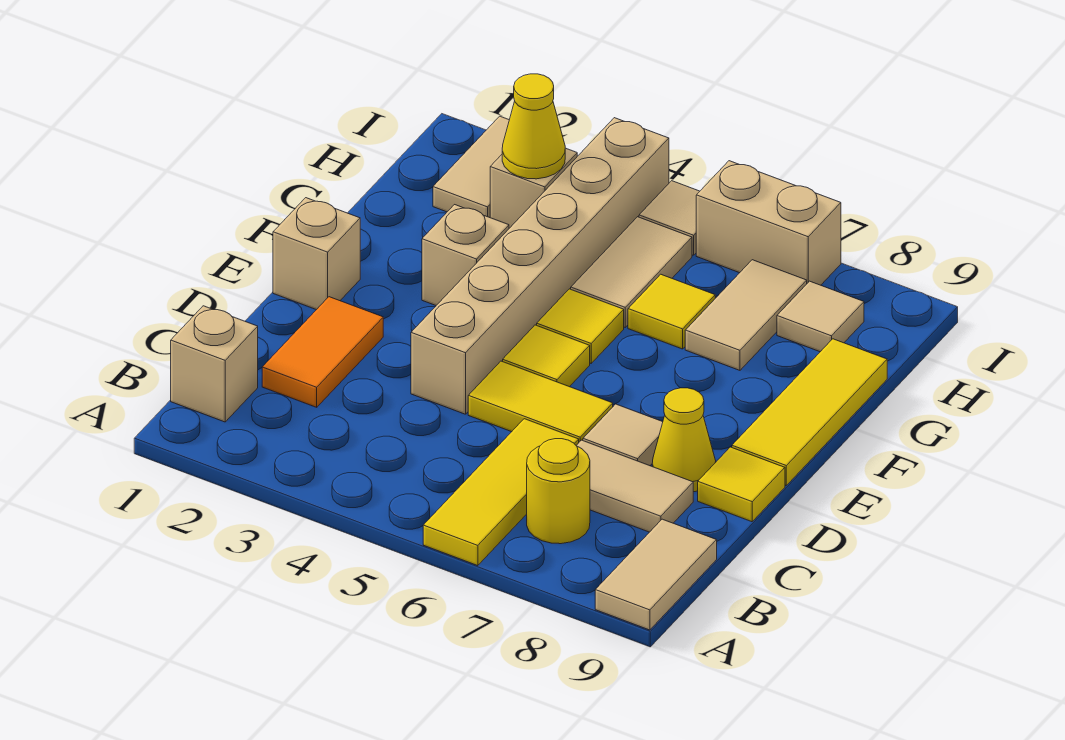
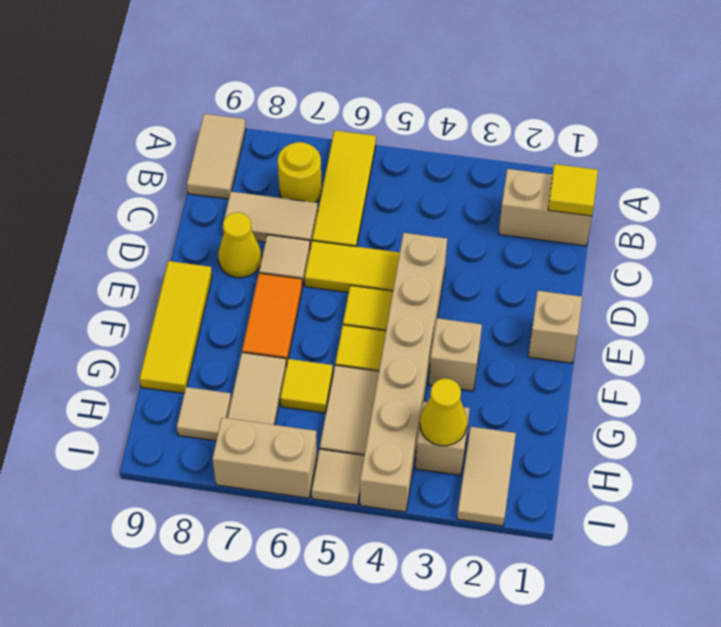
tan brick B1 level 1 -> tan brick B1:B2 level 1
orange tile C2:D2 level 1 -> orange tile E7:F7 level 1
yellow tile D9 level 1 -> yellow tile B1 level 2

